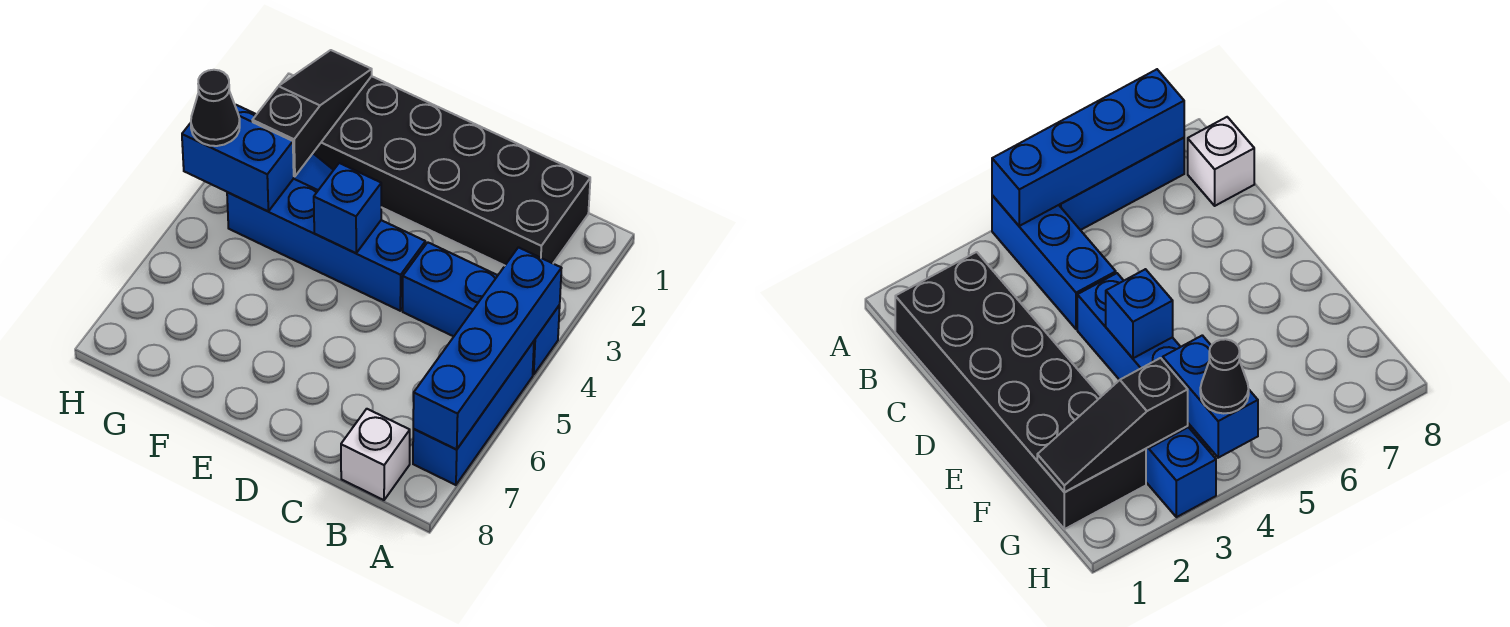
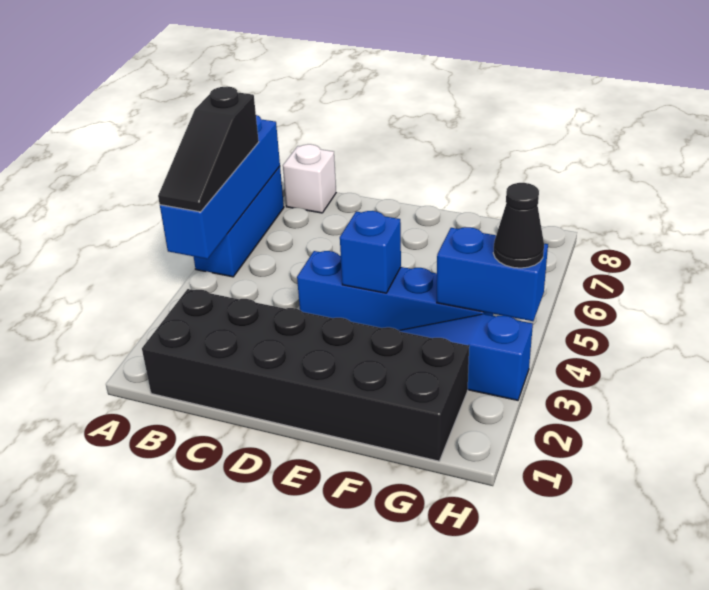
blue brick A4:C4 level 1 -> none
black slope G1:G3 level 2 top 3 -> black slope A4:A6 level 3 top 6

